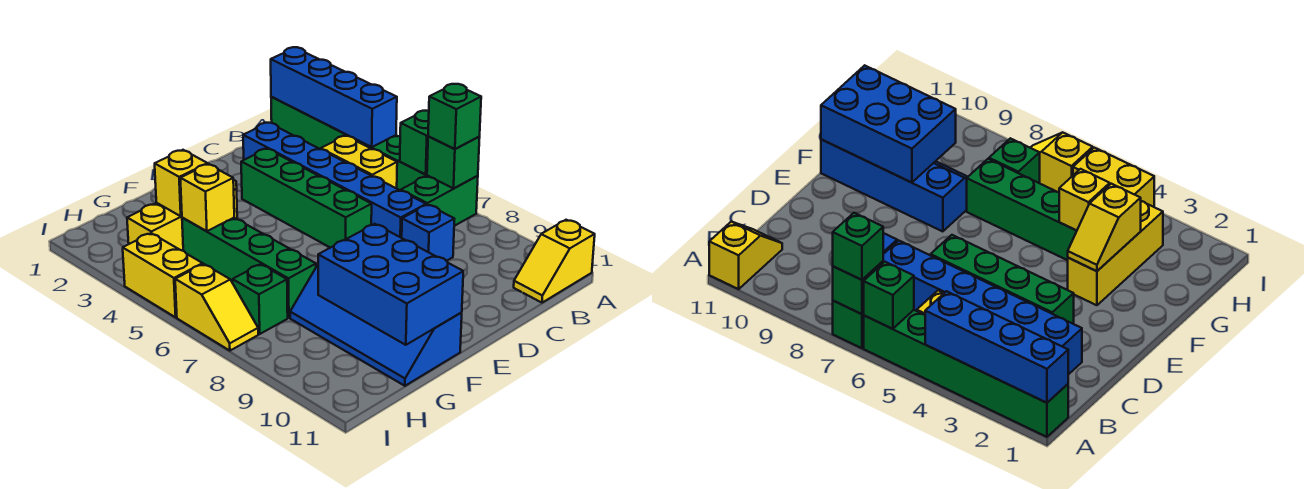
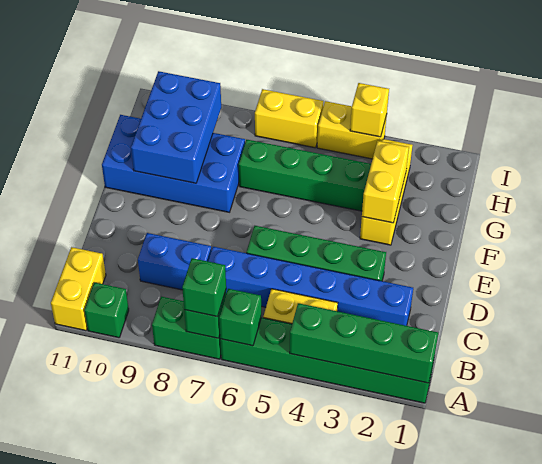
blue brick A1:A4 level 2 -> green brick A1:A4 level 2
green brick A7:B7 level 1 -> green brick A7:A8 level 1
yellow slope A11:B11 level 1 top A -> yellow brick A11:B11 level 1
blue brick C8 level 1 -> blue brick C8:C9 level 1
yellow slope F3:G3 level 2 top G -> yellow brick F3:G3 level 2
blue slope F8:G11 level 1 top F -> blue brick F8:G11 level 1
blue brick F9:G11 level 2 -> blue brick F9:H10 level 2
yellow brick G4 level 2 -> yellow brick I4 level 2
green brick H7 level 1 -> green brick A10 level 1
yellow slope I6:I7 level 1 top 6 -> yellow brick I6:I7 level 1

